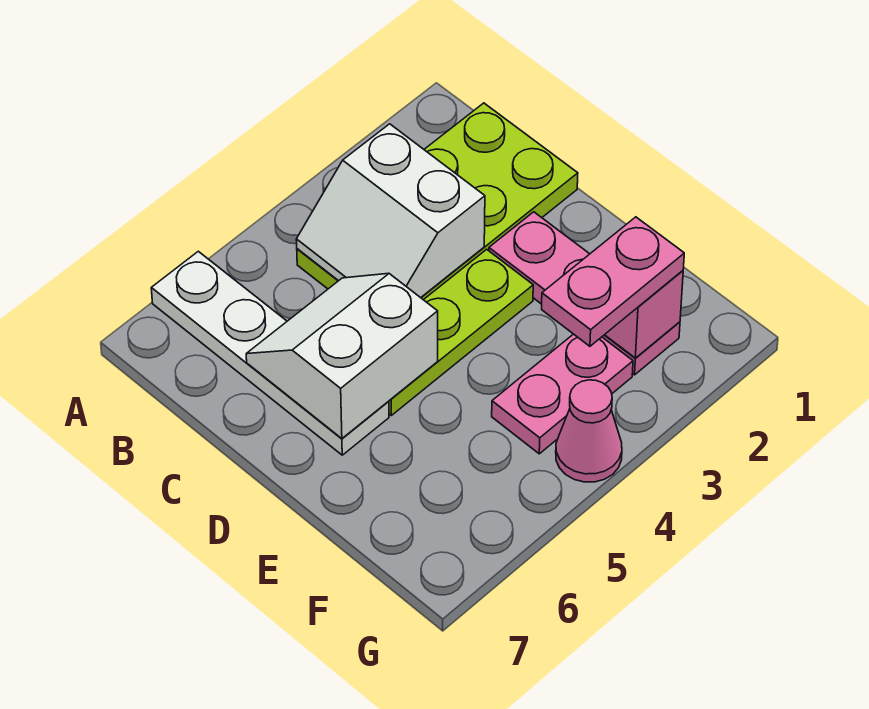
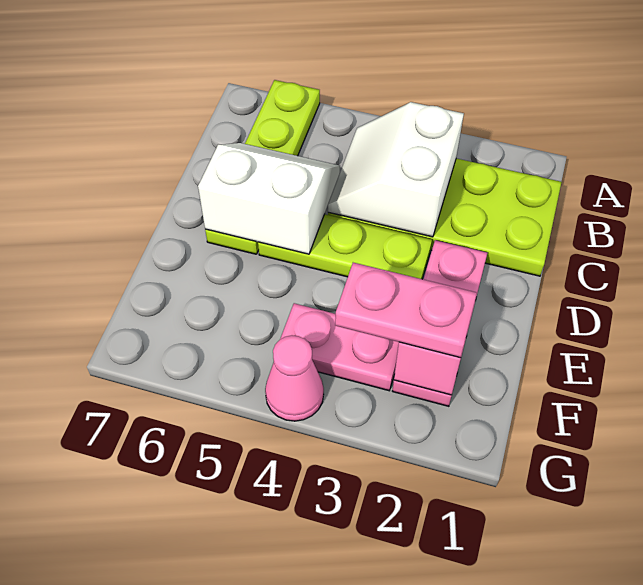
white plate A6:D6 level 1 -> lime plate A6:D6 level 1

